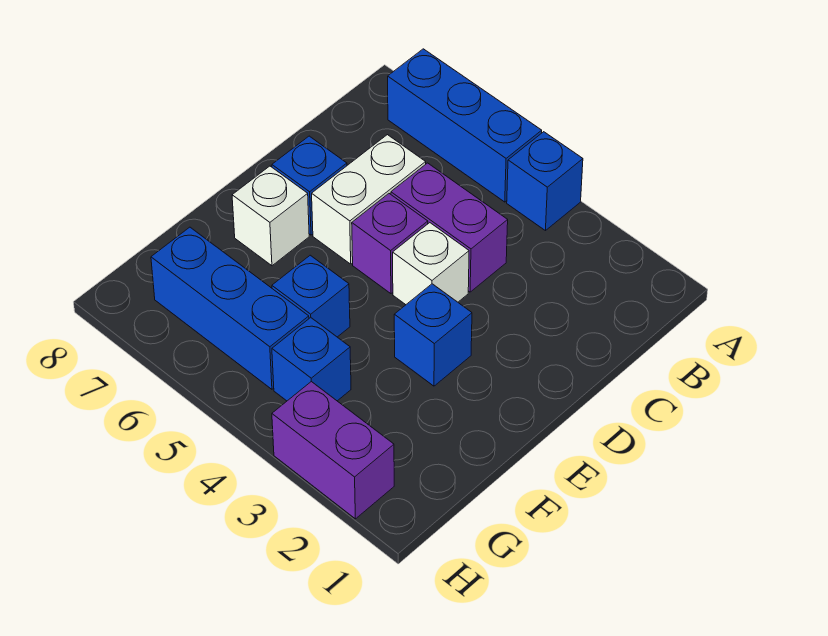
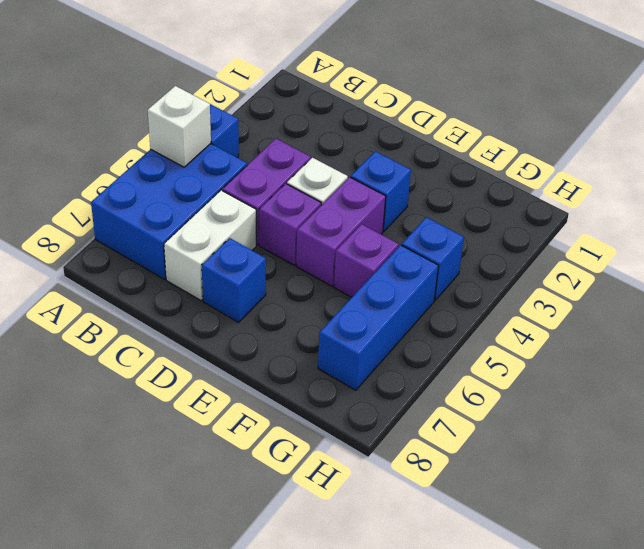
blue brick A5:A7 level 1 -> blue brick A5:B7 level 1
white brick C6:D6 level 1 -> white brick C6:C7 level 1
white brick E7 level 1 -> white brick A5 level 2
blue brick F5 level 1 -> purple brick F5 level 1
purple brick H2:H3 level 1 -> purple brick E4:E5 level 1

